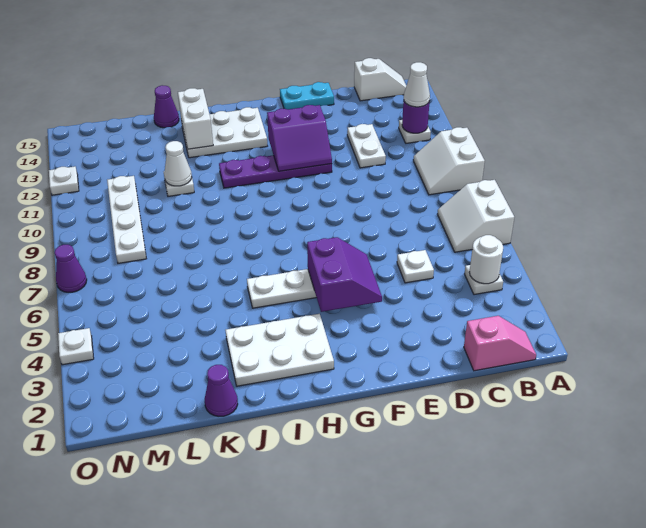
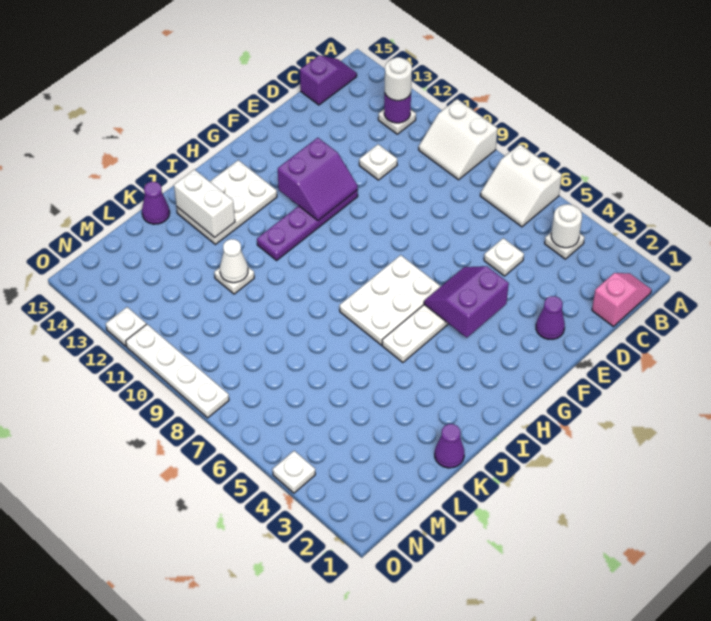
white cone B12 level 3 -> white round brick B12 level 3
white slope B15:C15 level 1 top C -> purple slope B15:C15 level 1 top C
white plate D11:D12 level 1 -> white plate D11 level 1
cyan plate E15:F15 level 1 -> none
purple slope F4:G5 level 2 top G -> purple slope F4:G5 level 2 top 4
white plate H2:J3 level 1 -> white plate G6:I7 level 1
white plate M8:M11 level 1 -> white plate O8:O11 level 1
purple cone O7 level 1 -> purple cone E2 level 1

